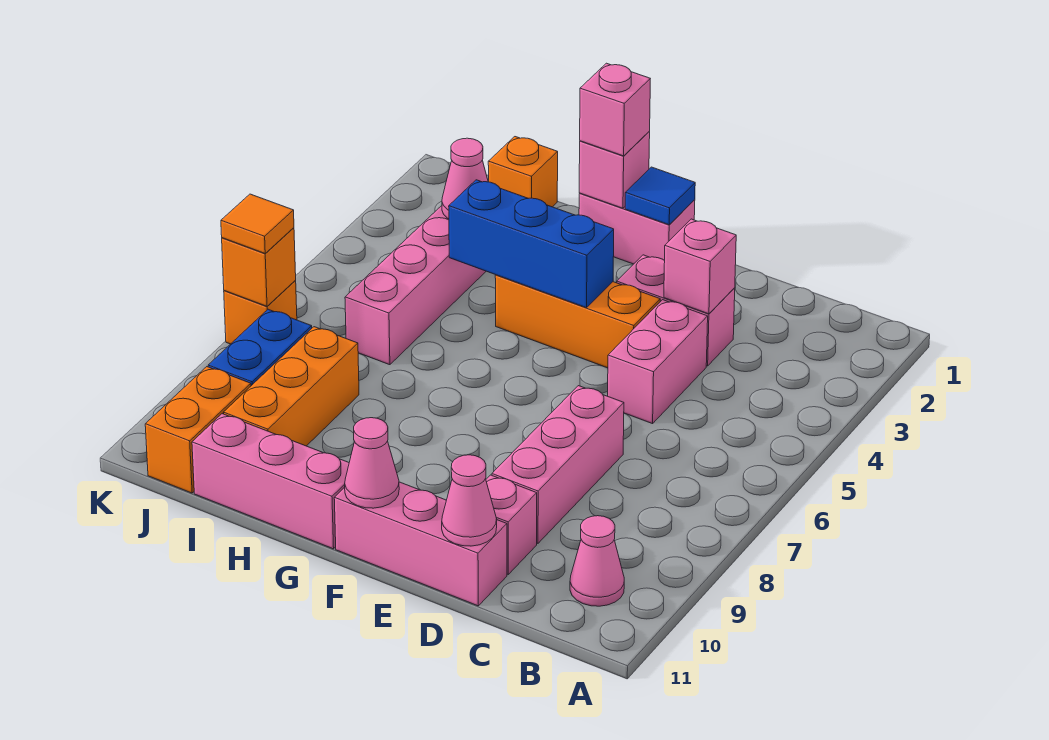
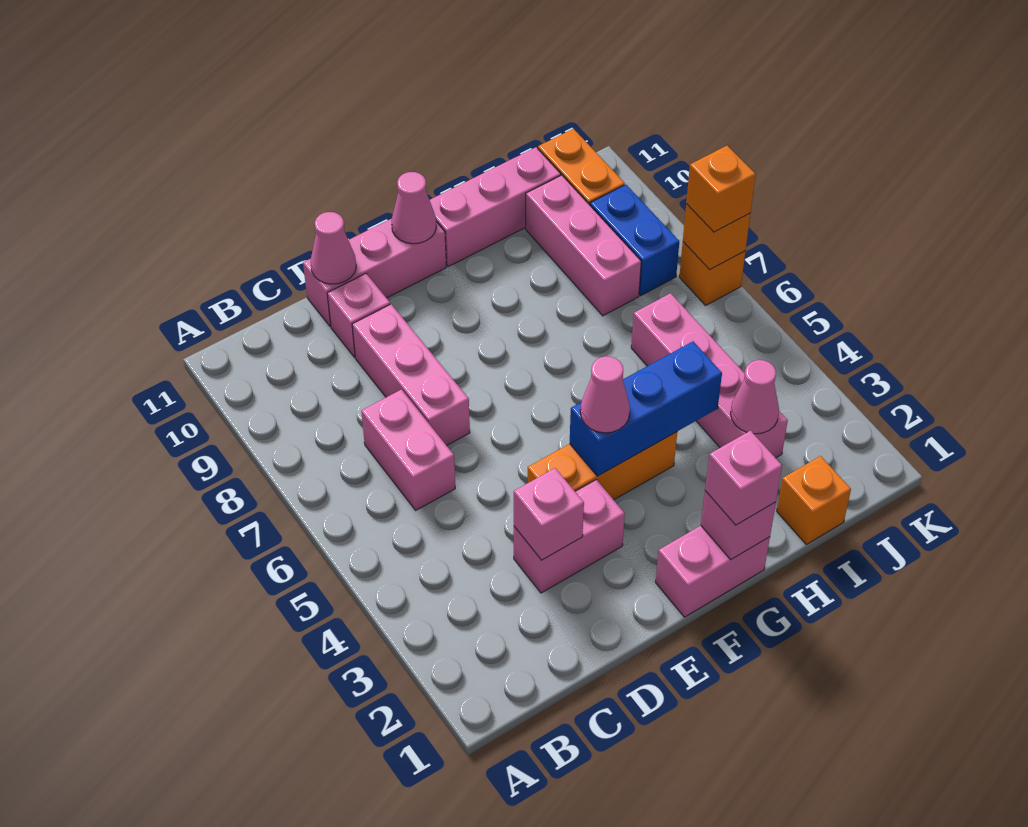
pink cone B10 level 1 -> pink cone F4 level 3
pink brick D4:D5 level 1 -> pink brick C6:C7 level 1
blue tile F1 level 2 -> none
orange brick I8:I10 level 1 -> pink brick I8:I10 level 1
orange tile K7 level 3 -> orange brick K7 level 3

